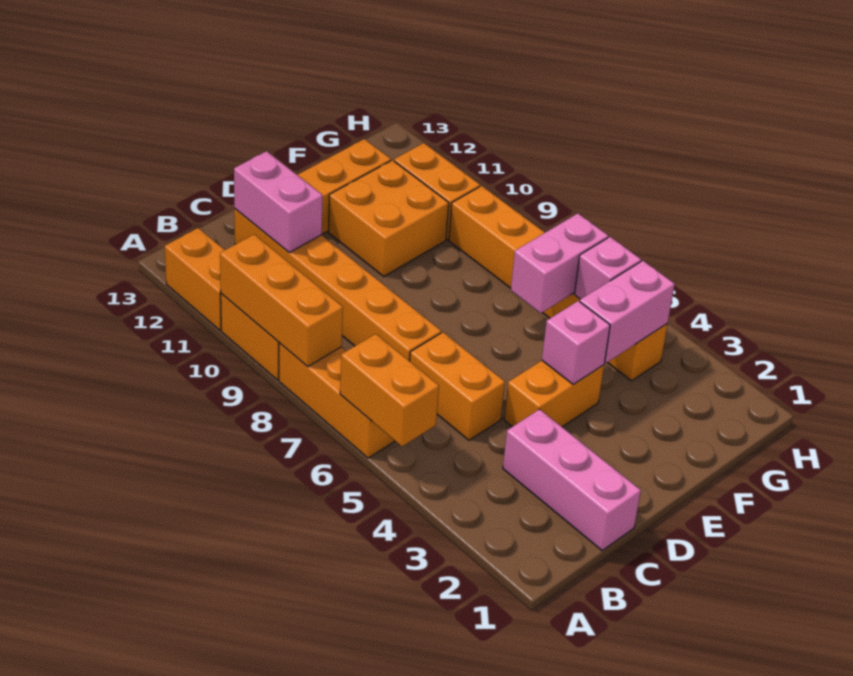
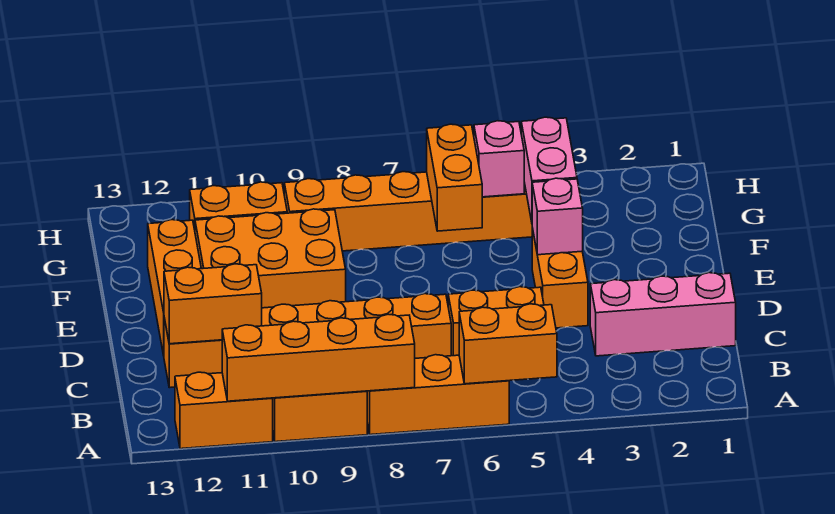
orange brick A8:A10 level 2 -> orange brick A8:A11 level 2
pink brick C11:C12 level 2 -> orange brick C11:C12 level 2
orange brick E10:F11 level 1 -> orange brick E9:F11 level 1
pink brick F6:G6 level 2 -> orange brick F6:G6 level 2

